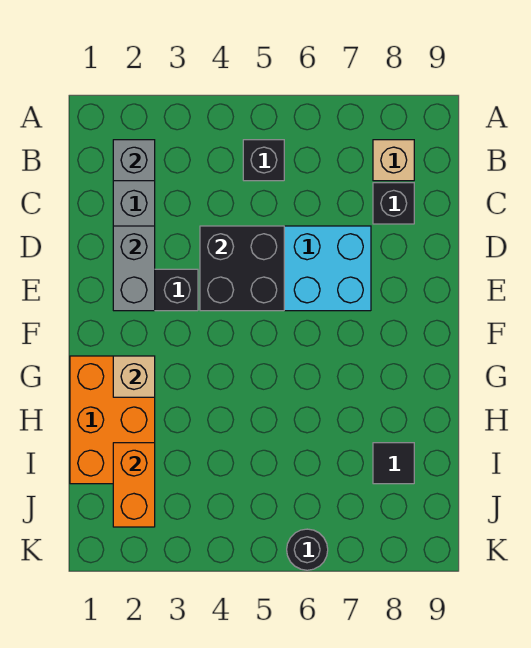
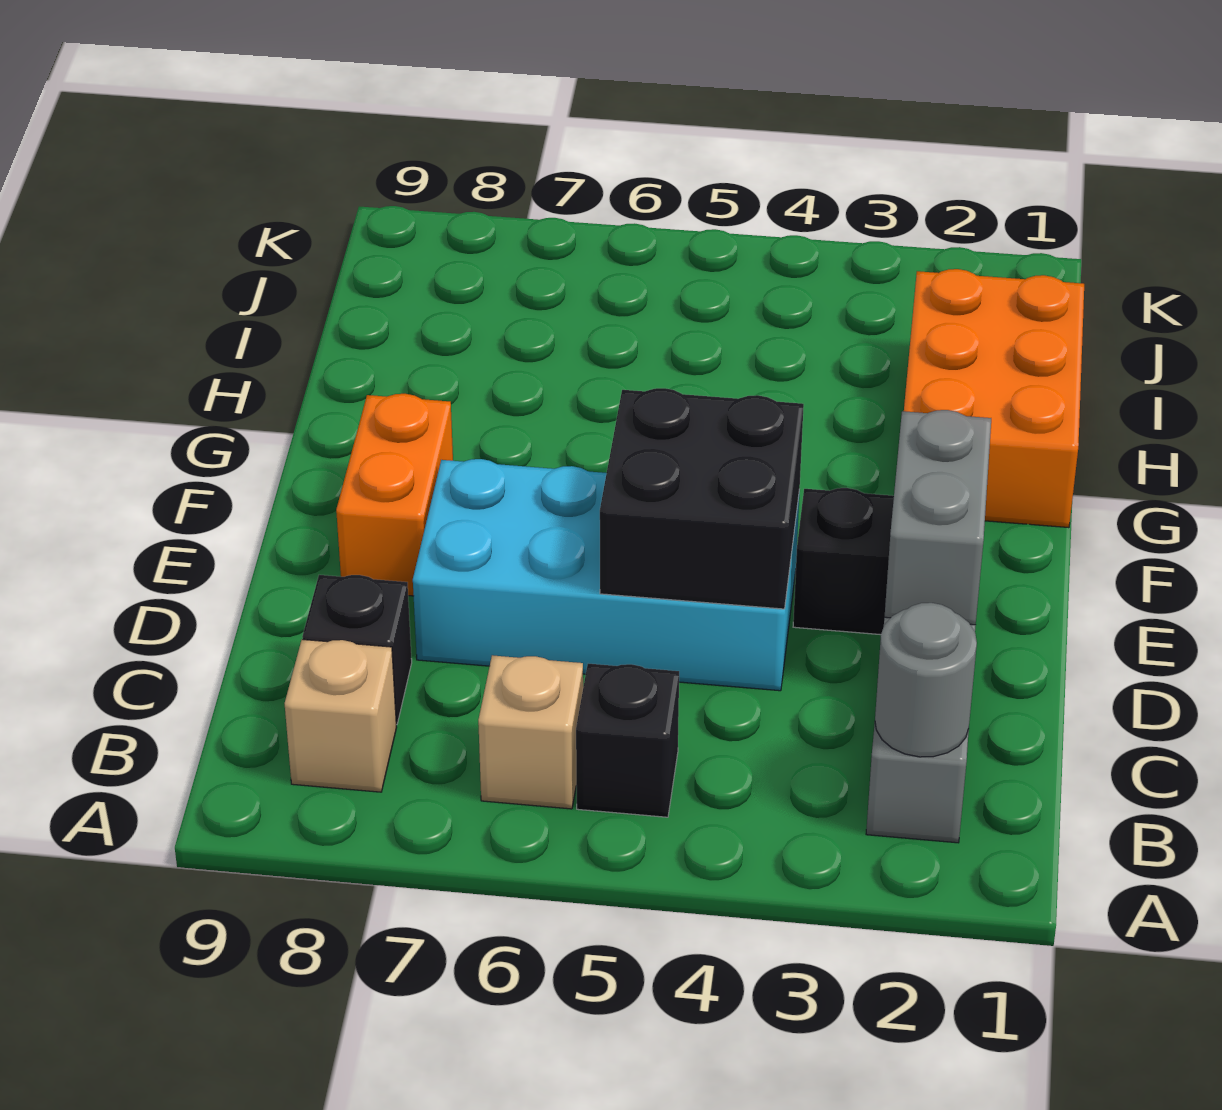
grey brick B2 level 2 -> grey round brick B2 level 2
tan brick G2 level 2 -> tan brick B6 level 1
orange brick I2:J2 level 2 -> orange brick E8:F8 level 1
black tile I8 level 1 -> none
black round brick K6 level 1 -> none

